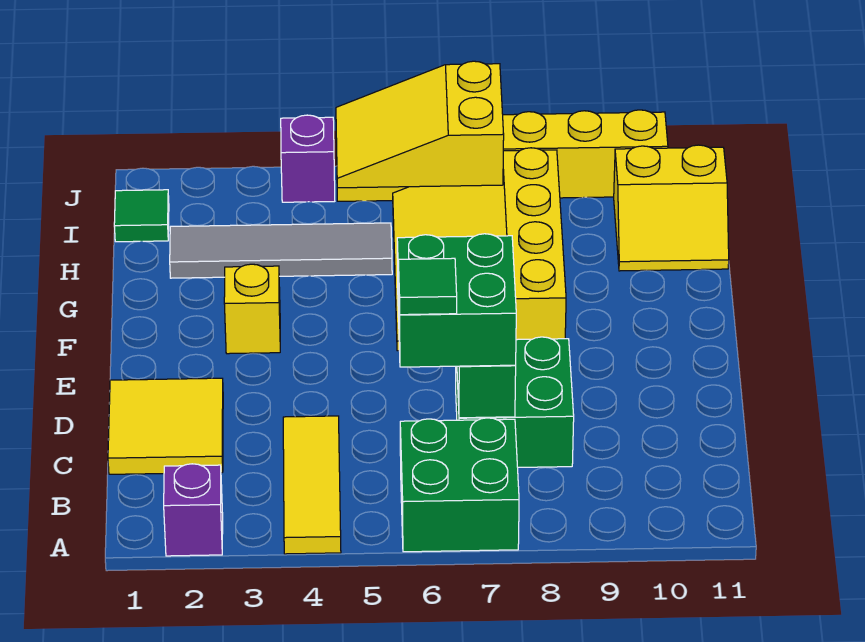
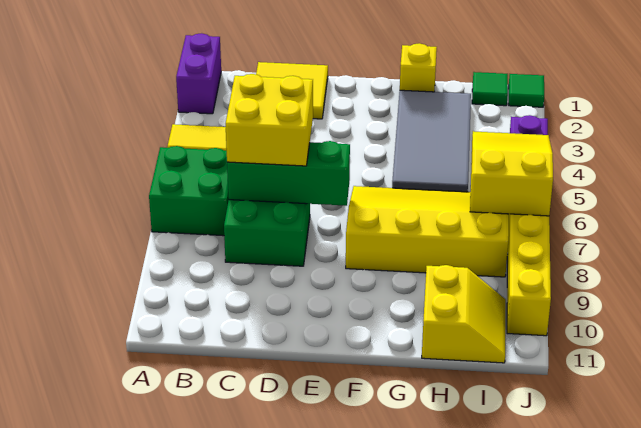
purple brick A2 level 1 -> purple brick A1:A2 level 1
green brick C6:D7 level 3 -> yellow brick C6:D7 level 3
green tile C6 level 4 -> green tile J1 level 1
yellow brick F3 level 1 -> yellow brick G1 level 1
grey tile H2:H5 level 1 -> grey tile G2:H5 level 1
yellow slope H10:I11 level 1 top I -> yellow slope H10:I11 level 1 top H

